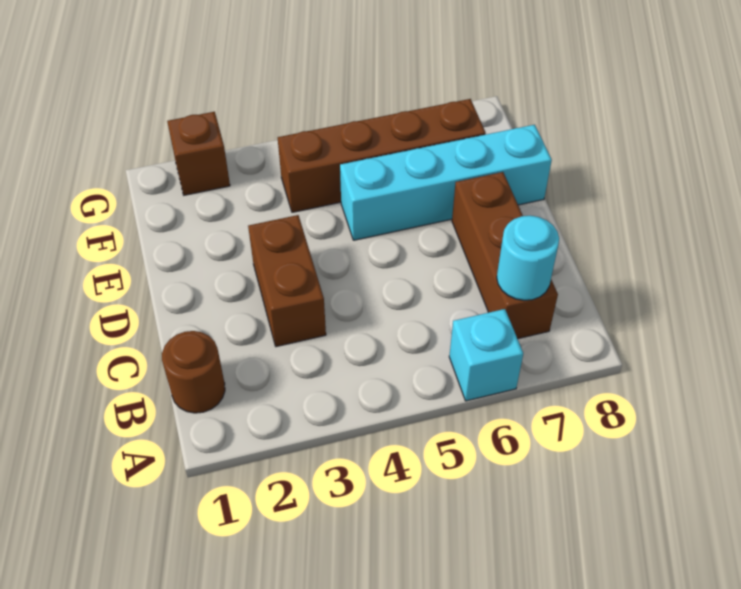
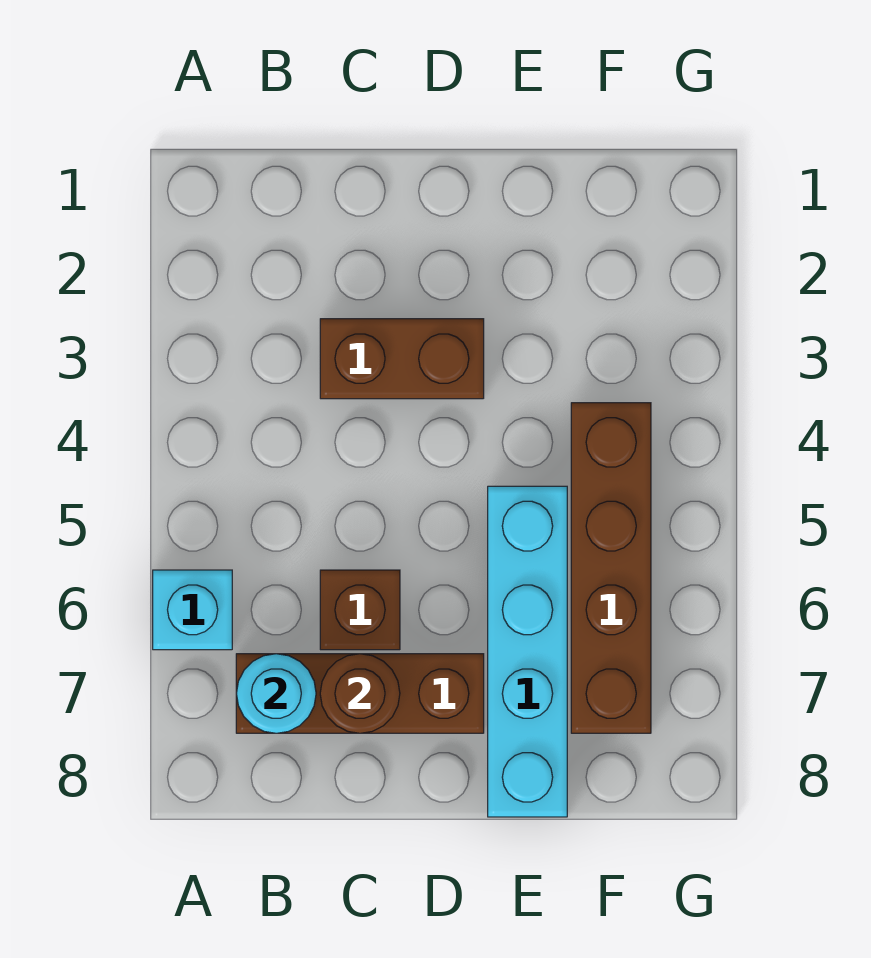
brown round brick B1 level 1 -> brown round brick C7 level 2
brown brick G2 level 1 -> brown brick C6 level 1

